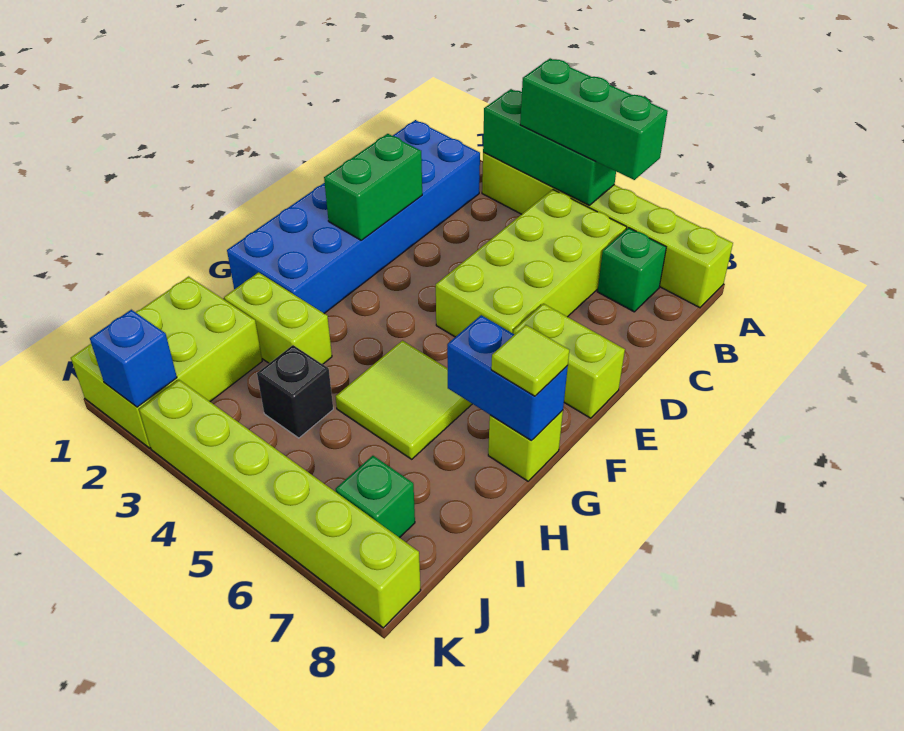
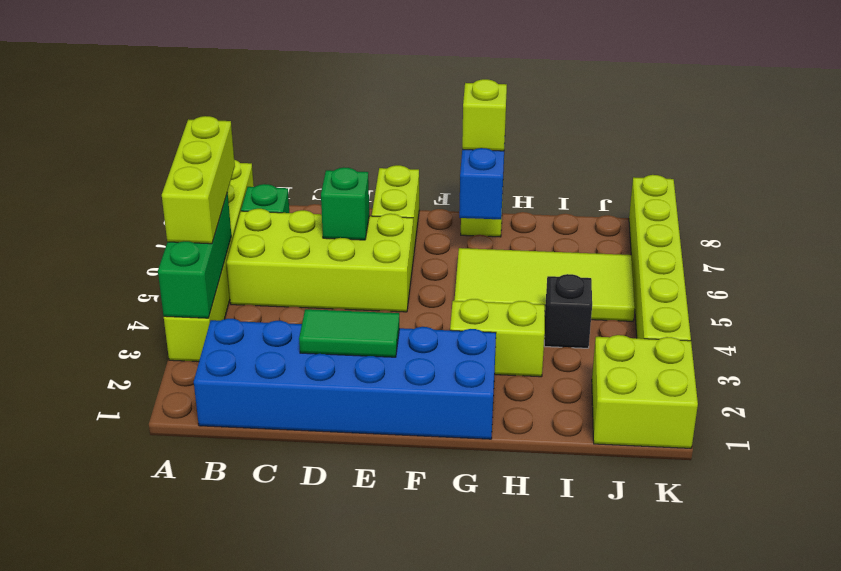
green brick A4:A6 level 3 -> lime brick A4:A6 level 3
green brick D2:E2 level 2 -> green tile D2:E2 level 2
lime tile G5:H6 level 1 -> lime tile G5:J6 level 1
lime tile G8 level 3 -> lime brick G8 level 3
lime brick H2:H3 level 1 -> lime brick G3:H3 level 1
lime brick I1:K2 level 1 -> lime brick J1:K2 level 1
green brick J7 level 1 -> green brick D6 level 2
blue brick K2 level 2 -> none

